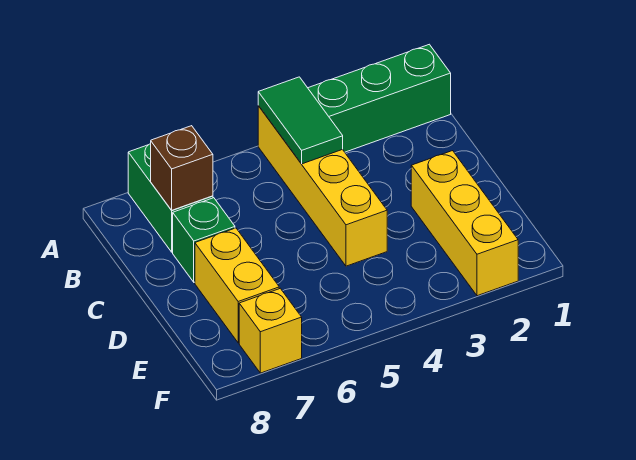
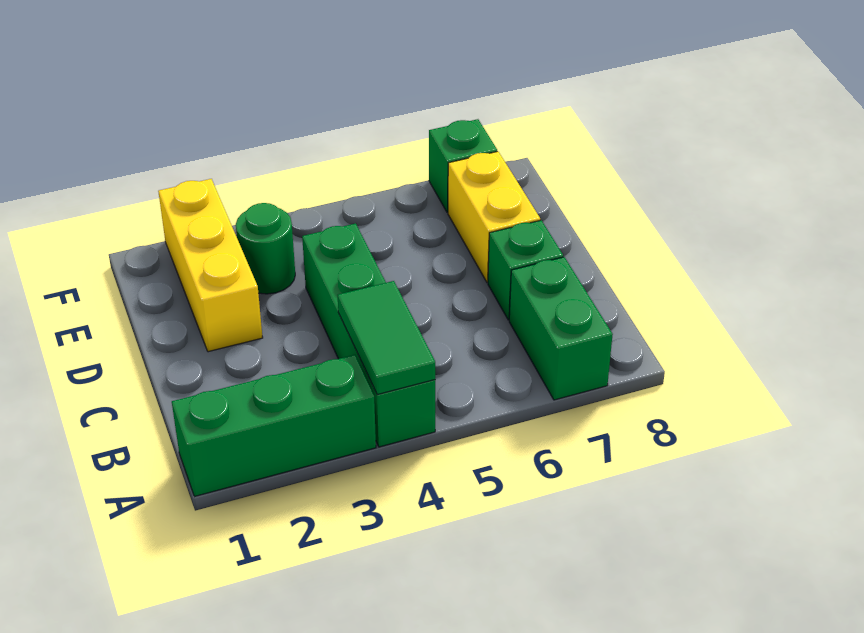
yellow brick A4:D4 level 1 -> green brick A4:D4 level 1
brown brick B7 level 2 -> none
none -> green round brick E3 level 1
yellow brick F7 level 1 -> green brick F7 level 1

